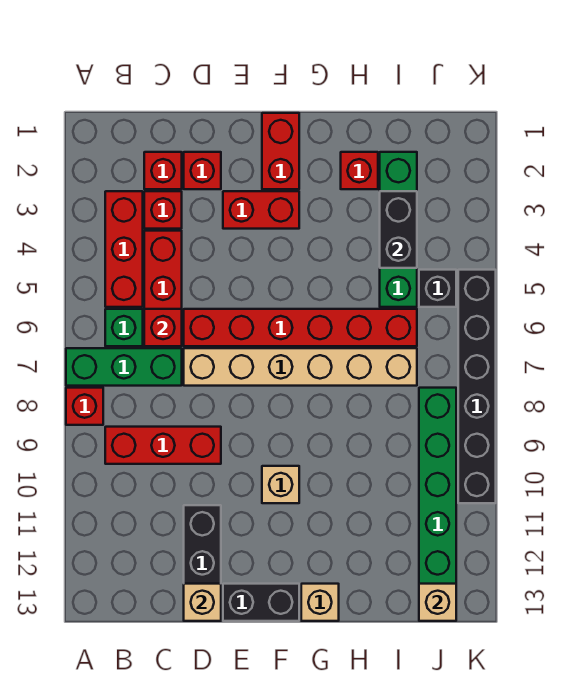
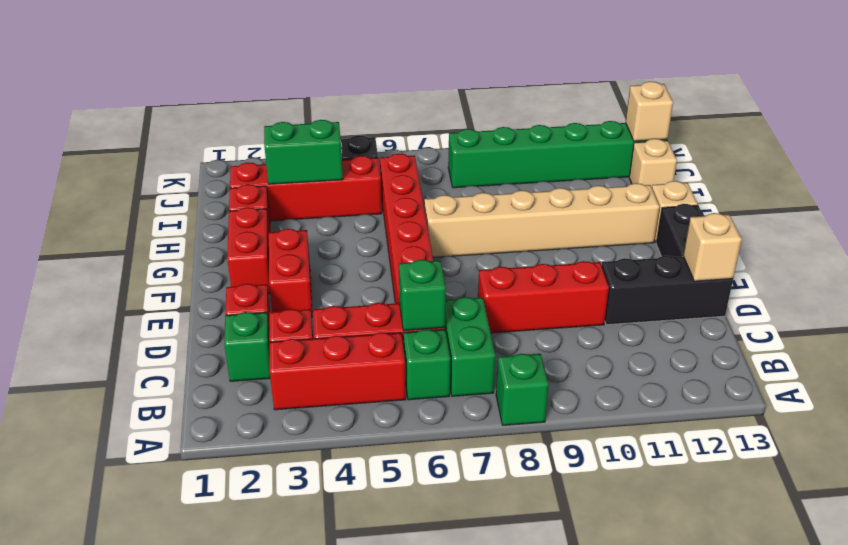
green brick A7:C7 level 1 -> green brick B7:C7 level 1
red brick A8 level 1 -> green brick A8 level 1
red brick B9:D9 level 1 -> red brick D8:D10 level 1
red brick C2 level 1 -> green brick C2 level 1
red brick C6 level 2 -> green brick C6 level 2
tan brick D7:I7 level 1 -> tan brick G7:G12 level 1
red brick F1:F2 level 1 -> red brick F2:G2 level 1
tan brick F10 level 1 -> tan brick I13 level 1
green brick I2:I5 level 1 -> red brick I2:I5 level 1
black brick I3:I4 level 2 -> green brick I3:I4 level 2
black brick K5:K10 level 1 -> none

